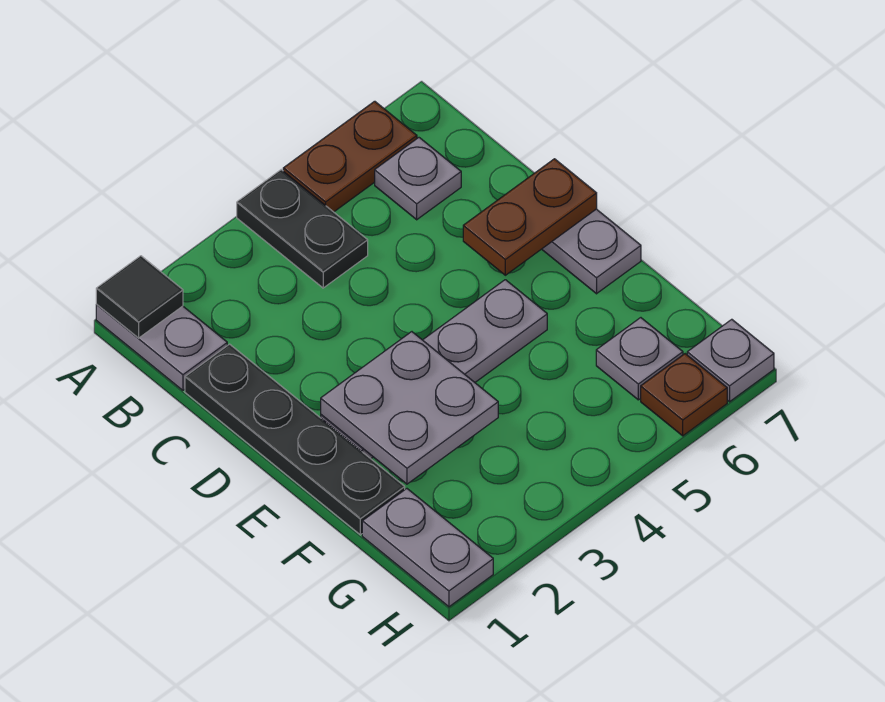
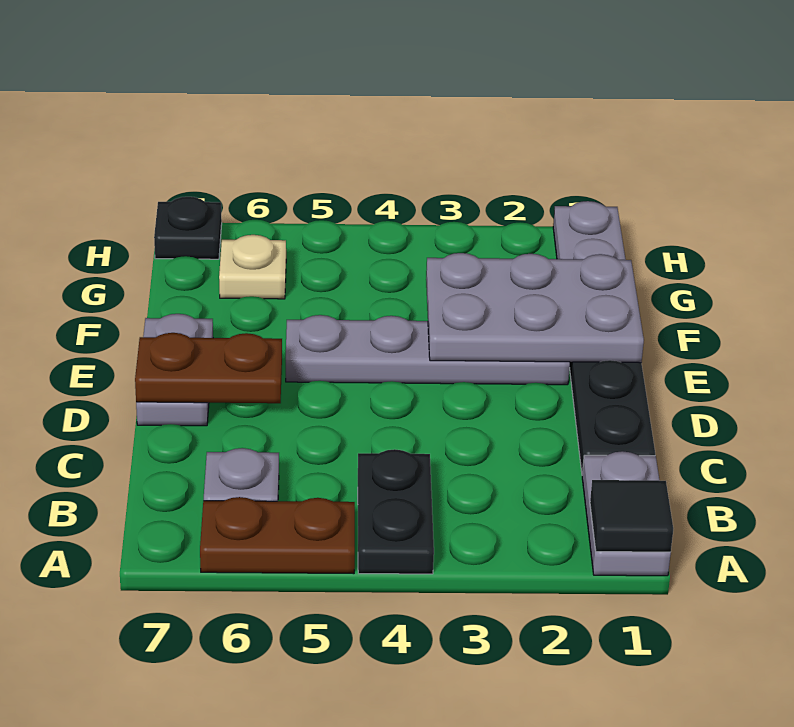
grey plate E2:F3 level 2 -> grey plate E1:F3 level 2
grey plate G6 level 1 -> tan plate G6 level 1
brown plate H6 level 1 -> none
grey plate H7 level 1 -> black plate H7 level 1

